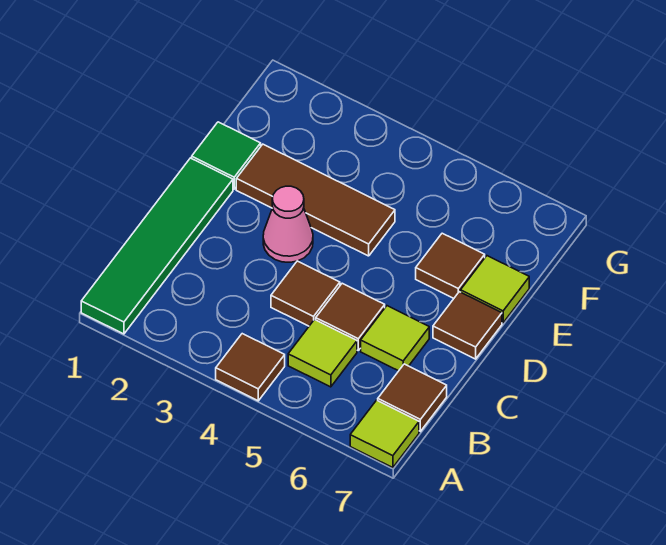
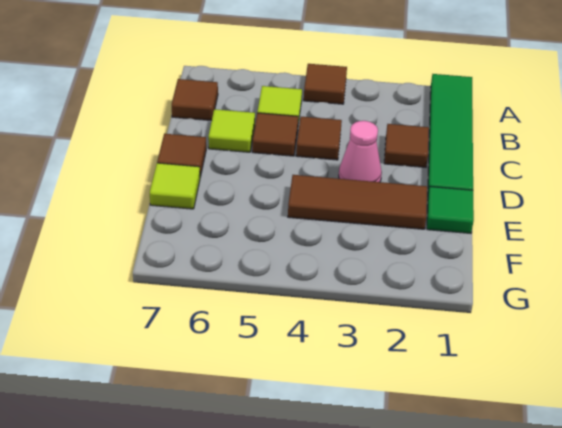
lime tile A7 level 1 -> none
brown tile E6 level 1 -> brown tile C2 level 1

